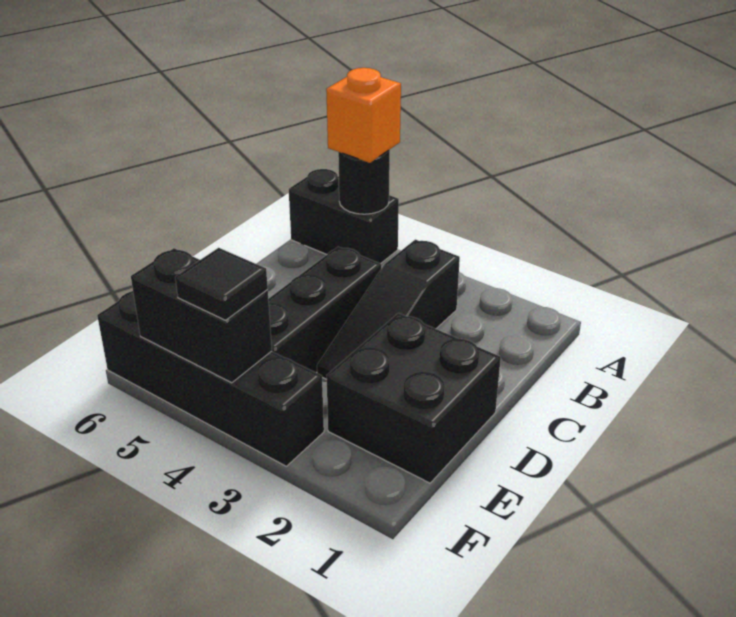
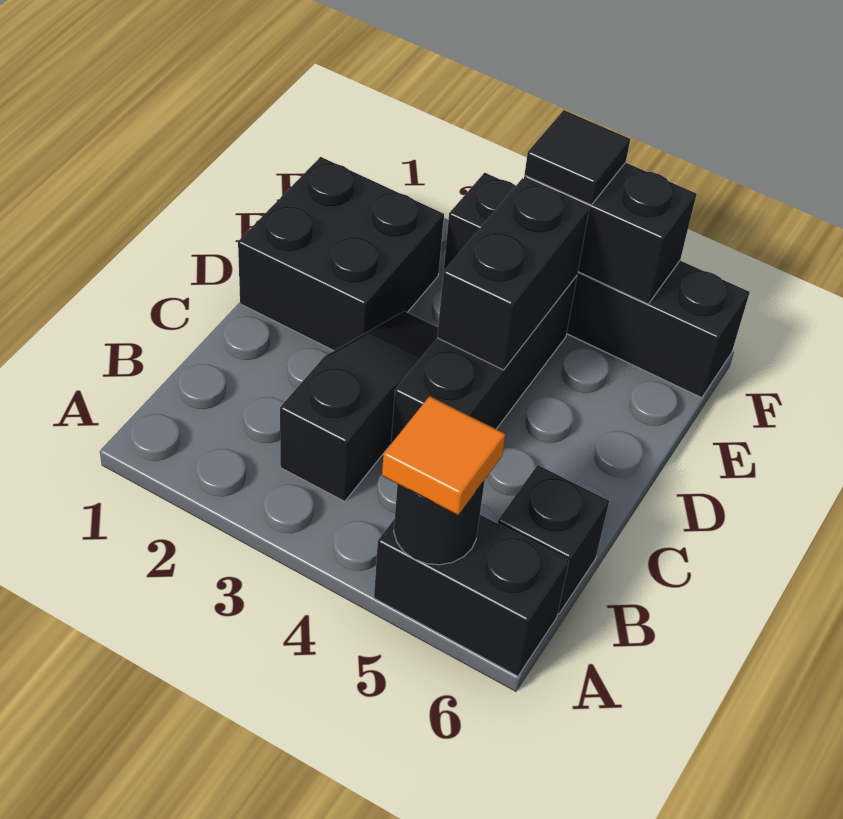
orange brick A5 level 3 -> orange tile A5 level 3
none -> black brick B6 level 1
none -> black brick D4:E4 level 2

